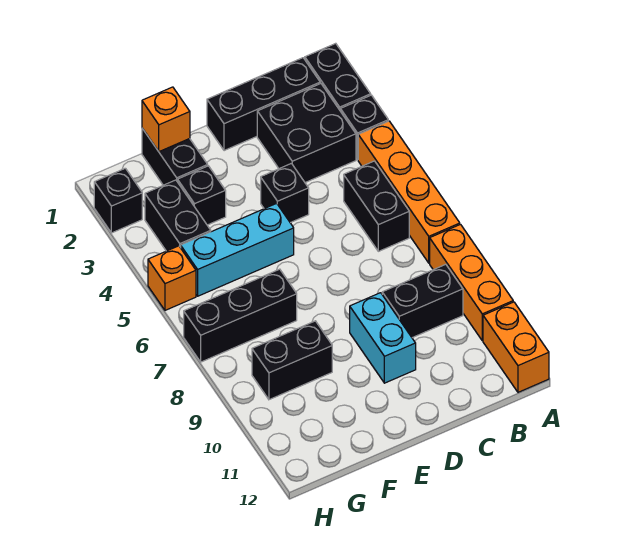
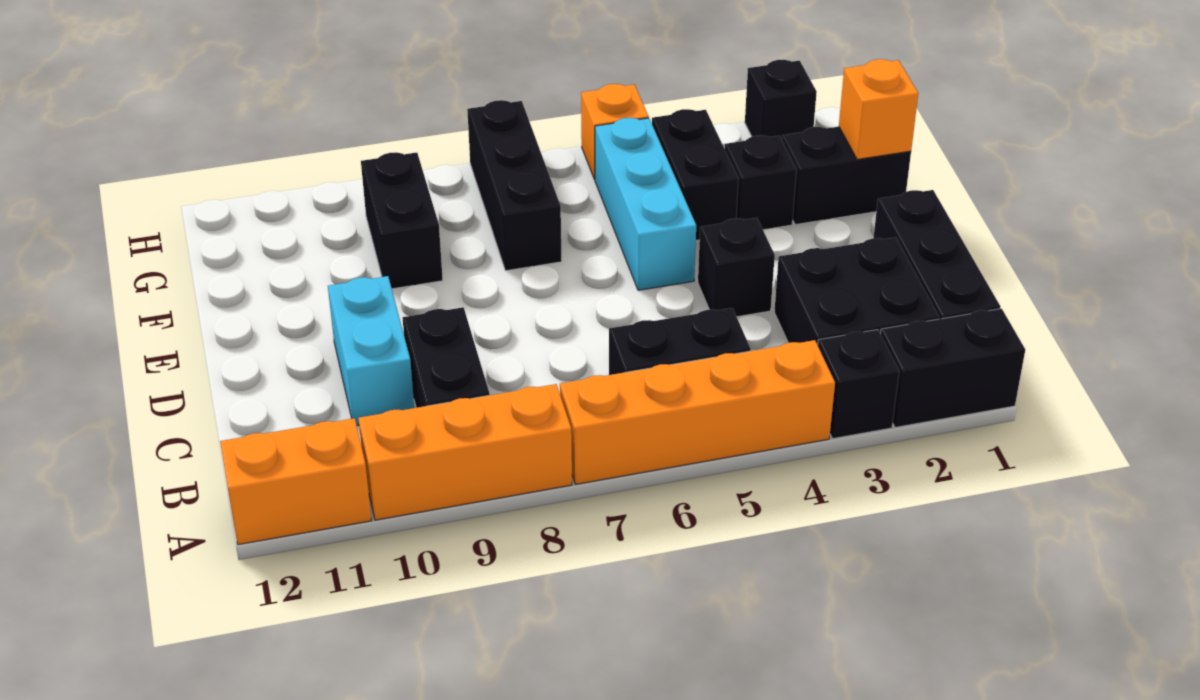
cyan brick D9:D10 level 1 -> cyan brick C10:D10 level 1
black brick G3:G4 level 1 -> black brick F4:G4 level 1

